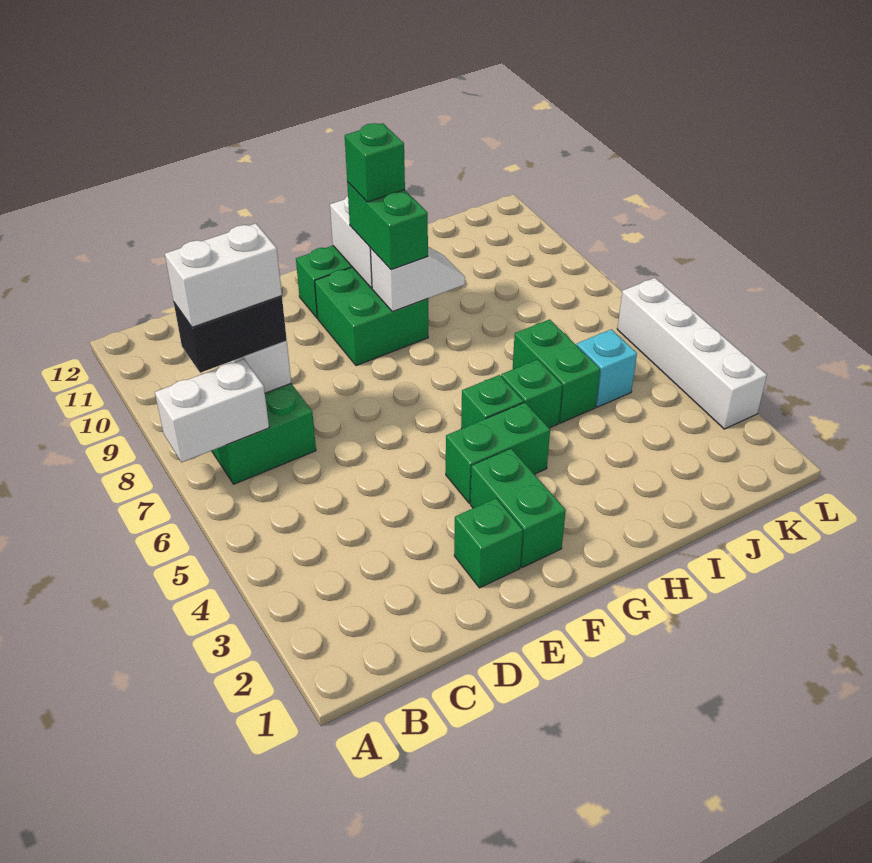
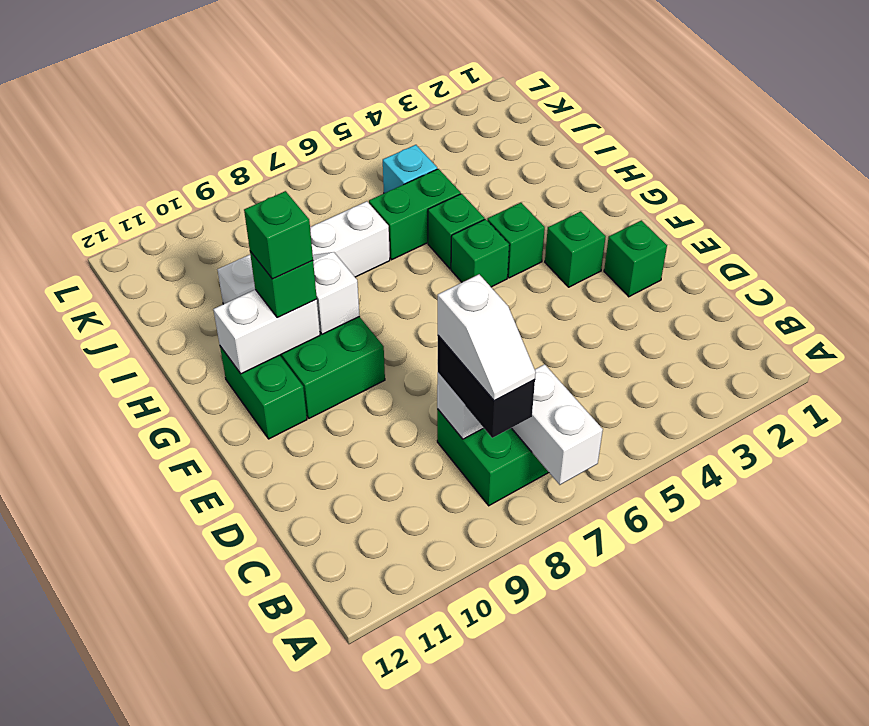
white brick B8:C8 level 4 -> white slope B8:C8 level 4 top C
green brick F2:F3 level 1 -> green brick F3 level 1
green brick F4:G4 level 1 -> green brick G4 level 1
green brick G9:G10 level 3 -> green brick G10 level 3
white brick L3:L6 level 1 -> white brick I7:I10 level 1

